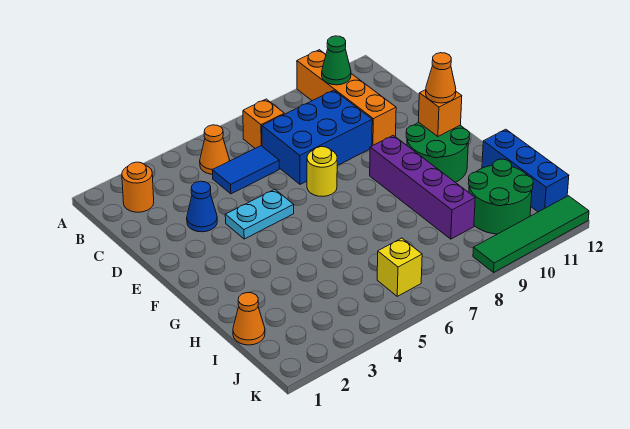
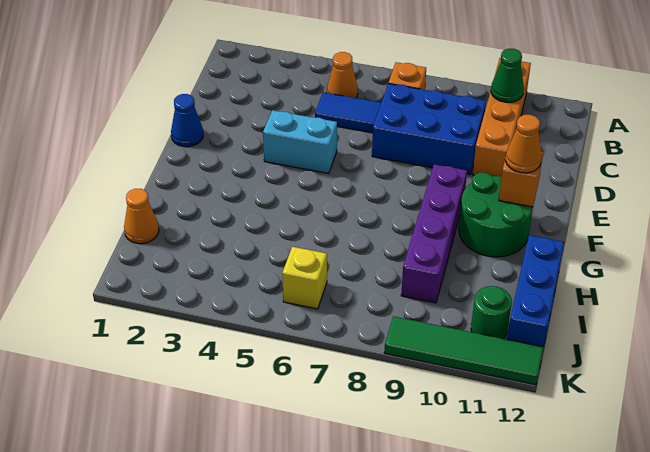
orange round brick B2 level 1 -> none
blue cone D3 level 1 -> blue cone E1 level 1
cyan plate E4:E5 level 1 -> cyan brick E4:E5 level 1
yellow round brick E7 level 1 -> none
green round brick I10:J11 level 1 -> green round brick J11 level 1

